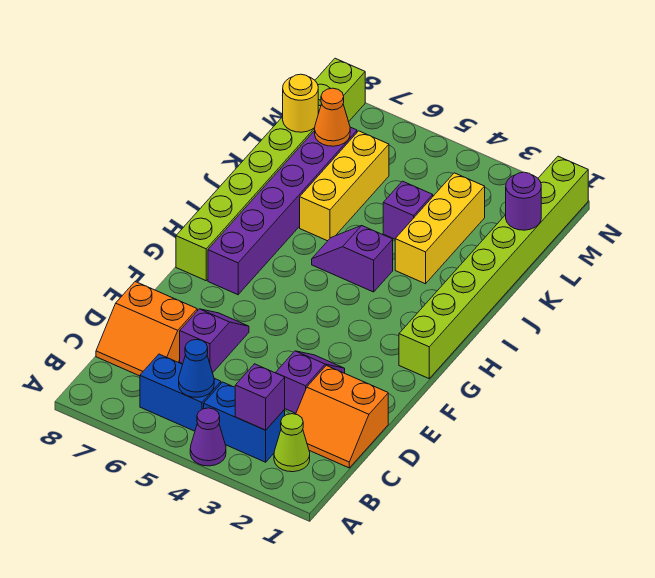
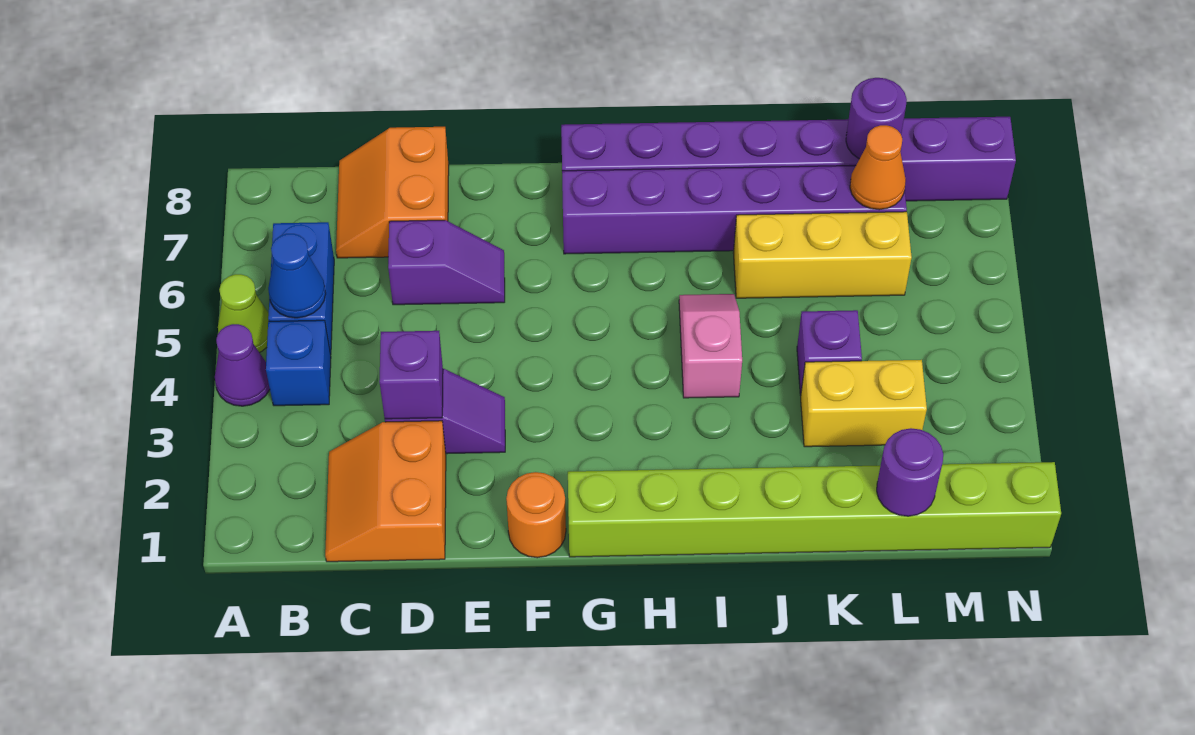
lime cone B2 level 1 -> lime cone A5 level 1
blue brick B3:B4 level 1 -> blue brick B4 level 1
purple brick B3 level 2 -> purple brick D3 level 2
none -> orange round brick F1 level 1
lime brick G8:N8 level 1 -> purple brick G8:N8 level 1
purple slope I4:I5 level 1 top 4 -> pink slope I4:I5 level 1 top 4
yellow brick J3:L3 level 1 -> yellow brick K3:L3 level 1
yellow round brick L8 level 2 -> purple round brick L8 level 2

